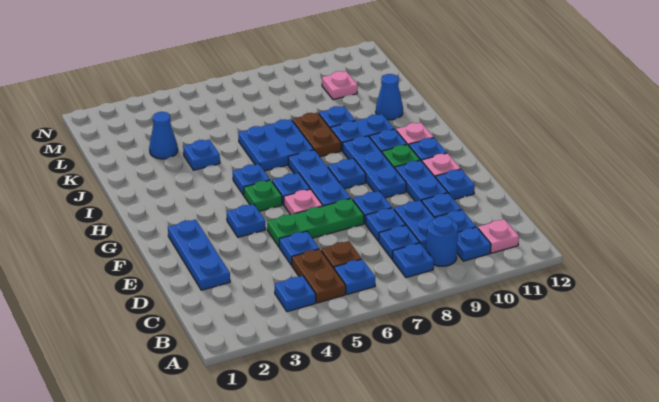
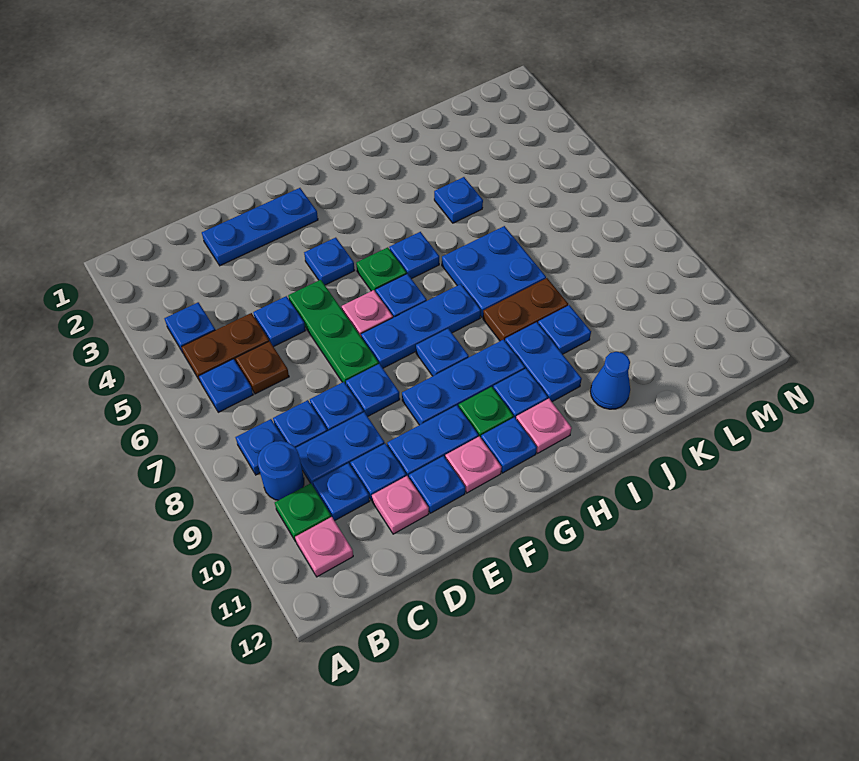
blue plate B10 level 1 -> green plate B10 level 1
blue cone K3 level 1 -> none
pink plate L10 level 1 -> pink plate D11 level 1

